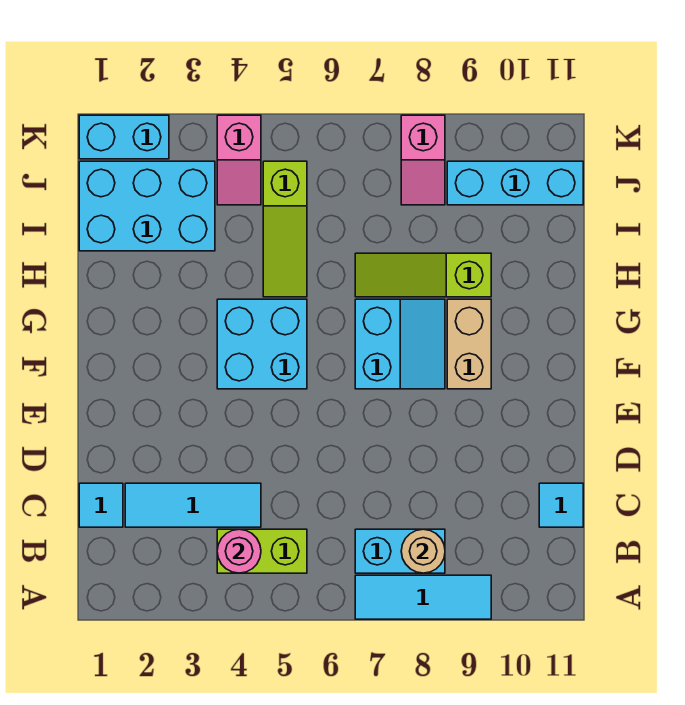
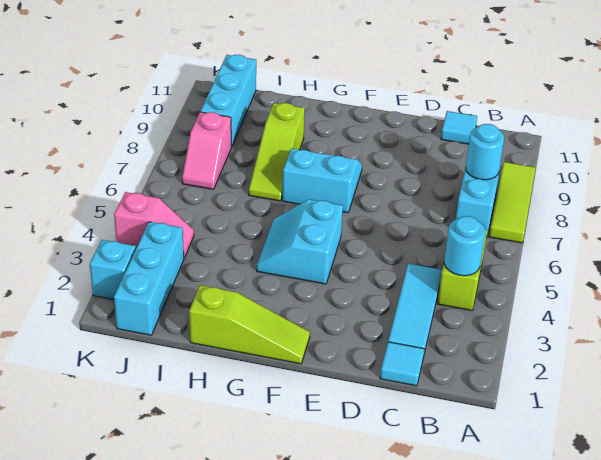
cyan tile A7:A9 level 1 -> lime tile A7:A9 level 1
pink round brick B4 level 2 -> cyan round brick B4 level 2
tan round brick B8 level 2 -> cyan round brick B8 level 2
cyan brick F4:G5 level 1 -> cyan slope F4:G5 level 1 top F
tan brick F9:G9 level 1 -> none
lime slope H5:J5 level 1 top J -> lime slope F1:H1 level 1 top H
cyan brick I1:J3 level 1 -> cyan brick J1:J3 level 1
pink slope J8:K8 level 1 top K -> pink slope J7:J8 level 1 top 8
cyan brick K1:K2 level 1 -> cyan brick K2 level 1

